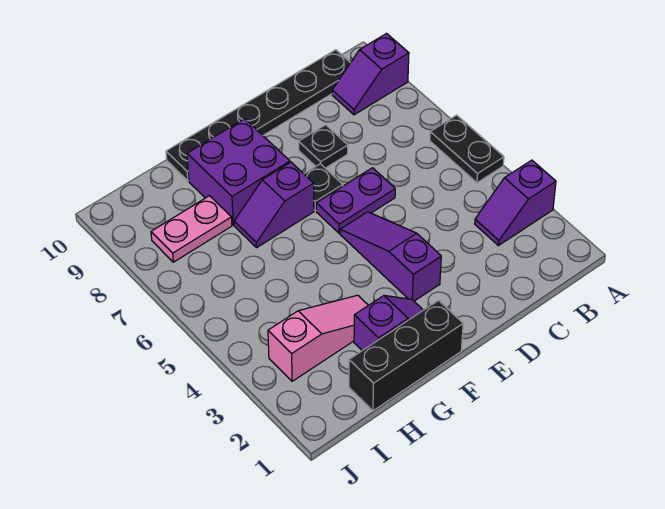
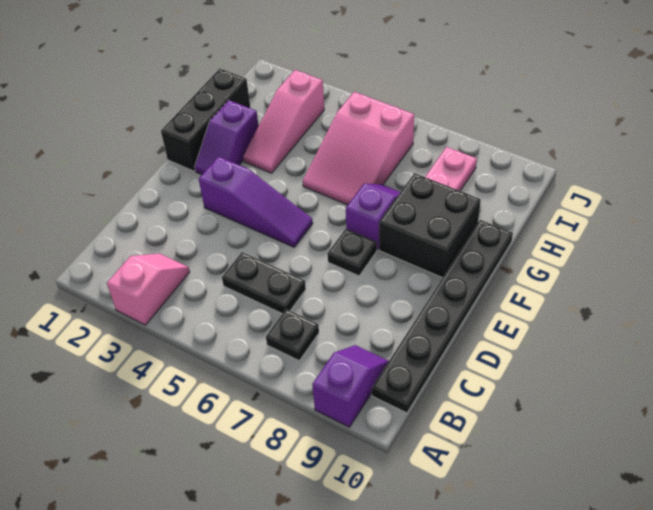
purple slope A3:B3 level 1 top A -> pink slope A3:B3 level 1 top A
black plate A5:A6 level 1 -> black plate C5:C6 level 1
purple plate D6:E6 level 1 -> none
black plate D8 level 1 -> black plate B7 level 1
purple brick F8:G9 level 1 -> black brick F8:G9 level 1
none -> pink slope G5:I6 level 1 top I

